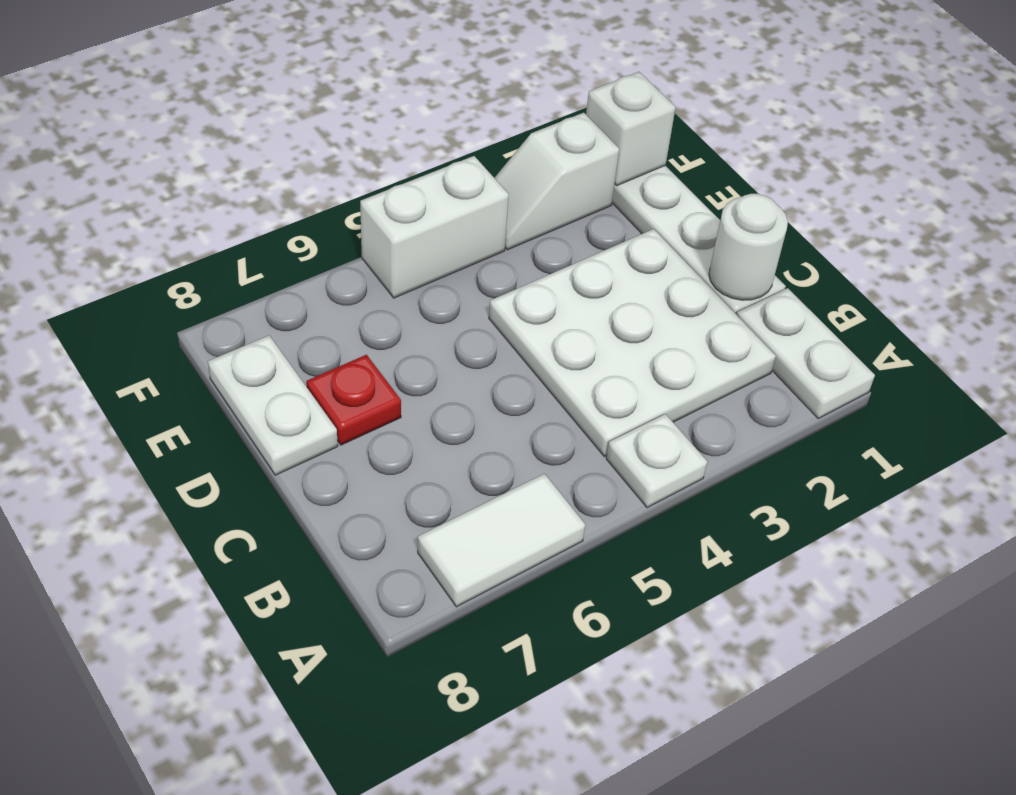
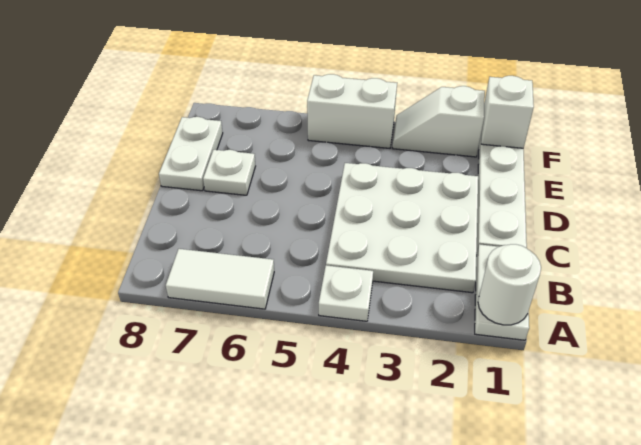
white round brick C1 level 2 -> white round brick A1 level 2
red plate D7 level 1 -> white plate D7 level 1

